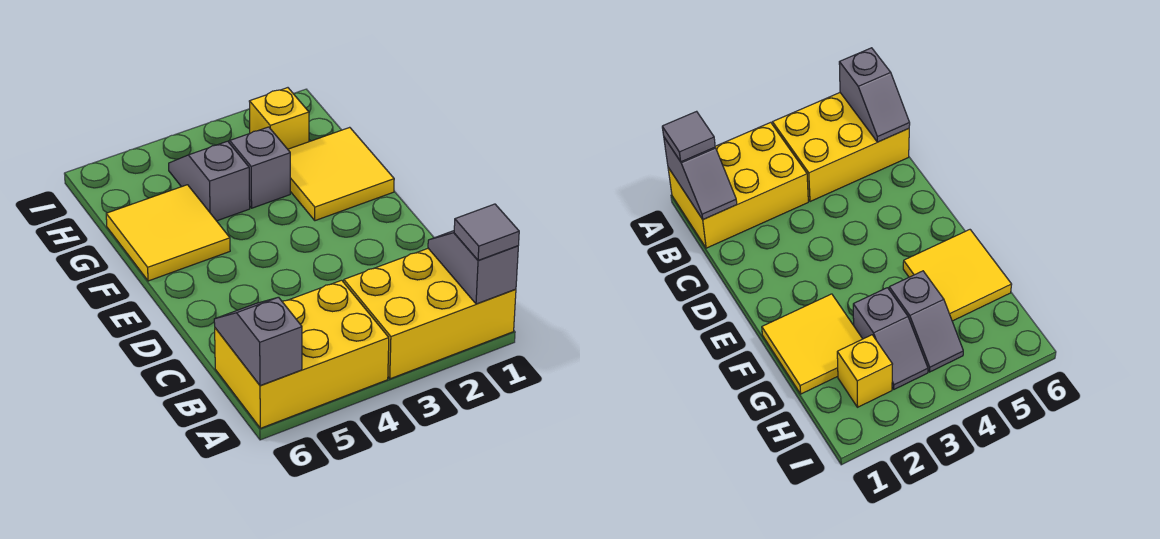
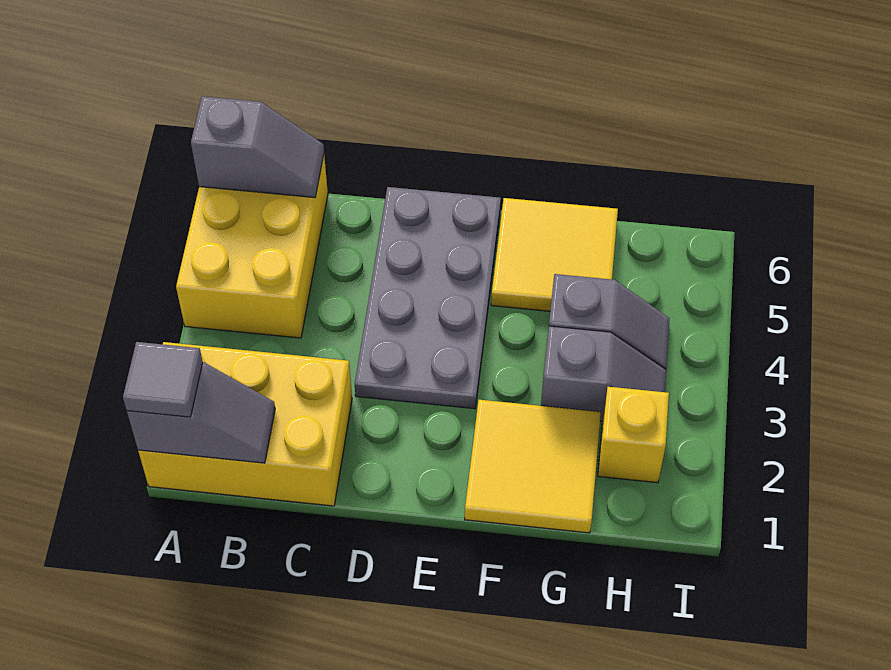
yellow brick A1:B3 level 1 -> yellow brick A1:C2 level 1
none -> grey plate D3:E6 level 1

